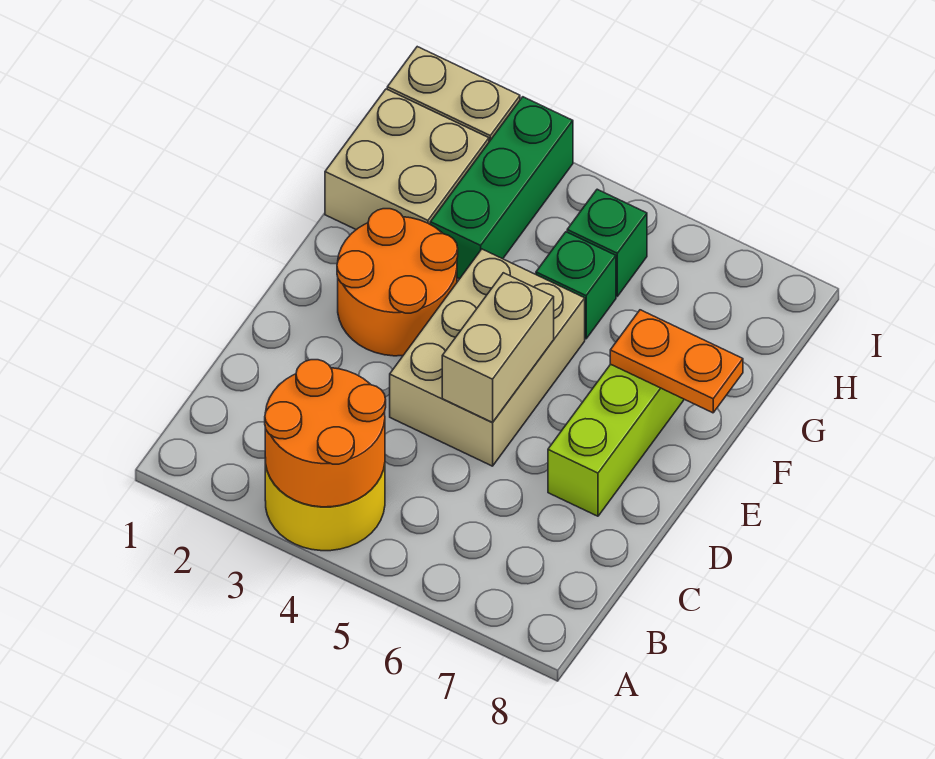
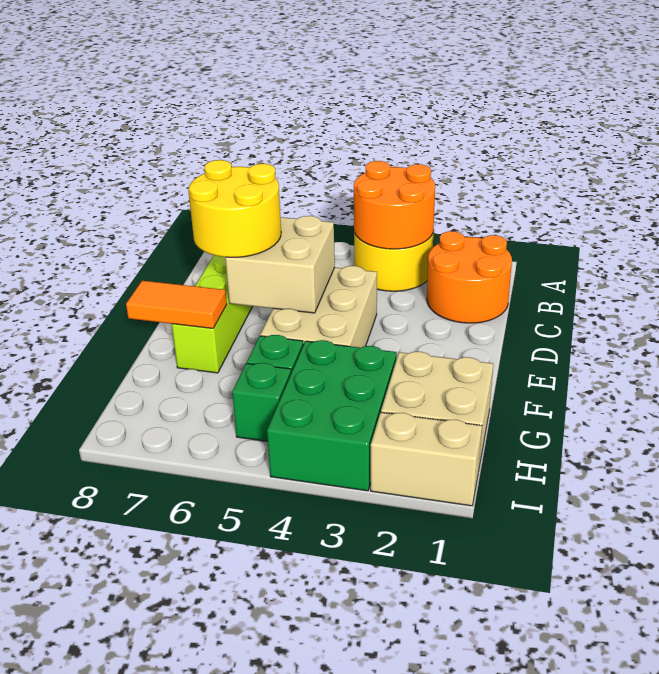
tan brick D5:E5 level 2 -> tan brick D5:E6 level 2
none -> yellow round brick D6:E7 level 3
orange round brick E2:F3 level 1 -> orange round brick B1:C2 level 1
orange plate F7:F8 level 2 -> orange tile F7:F8 level 2
green brick G3:I3 level 1 -> green brick G3:I4 level 1

